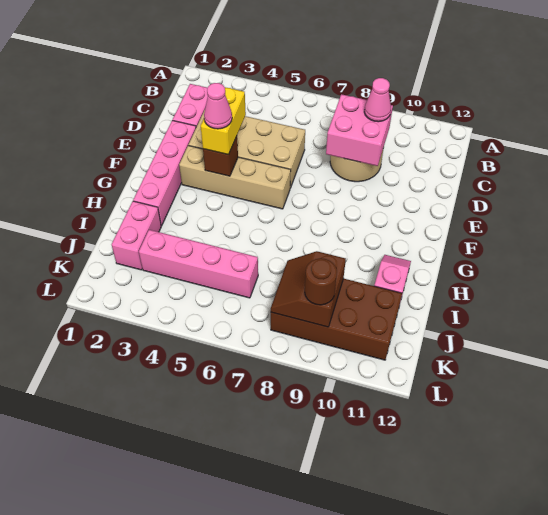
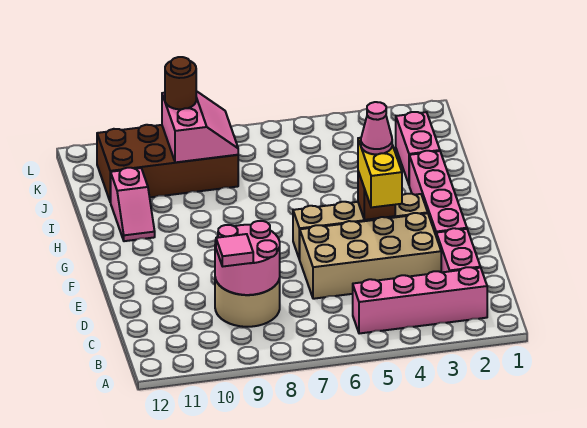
pink brick C8:D9 level 2 -> pink round brick C8:D9 level 2
pink cone C9 level 3 -> pink tile C9 level 3
pink brick J3:J6 level 1 -> pink brick B2:B5 level 1
brown slope J8:K9 level 2 top 9 -> pink slope J8:K9 level 2 top 9

